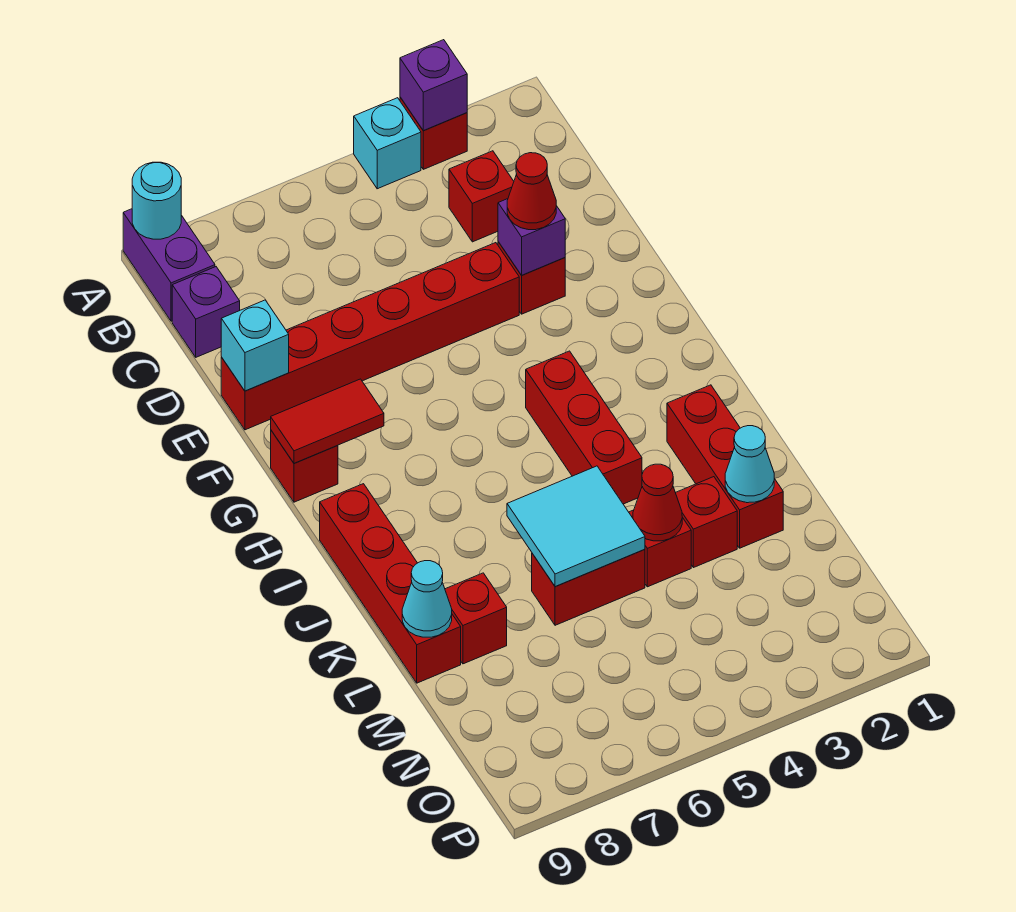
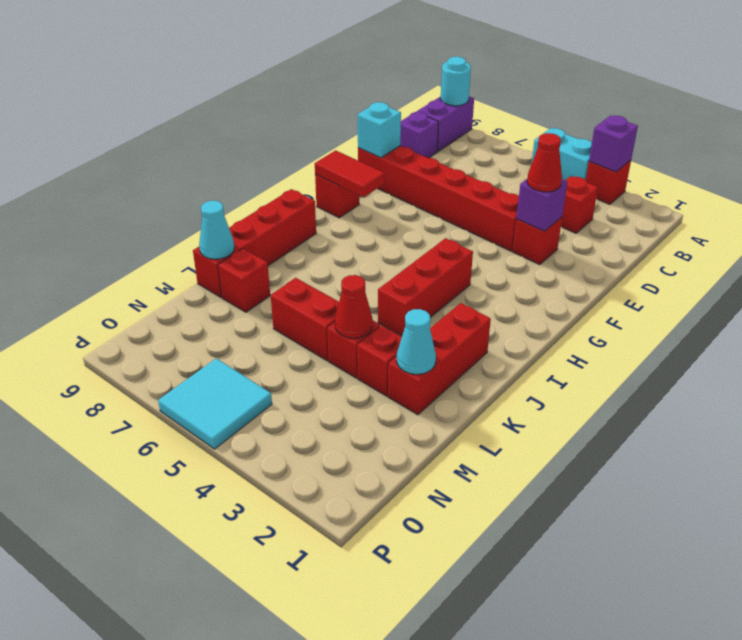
cyan brick A4 level 1 -> cyan brick A4:A5 level 1
cyan tile K5:L6 level 2 -> cyan tile O5:P6 level 1

